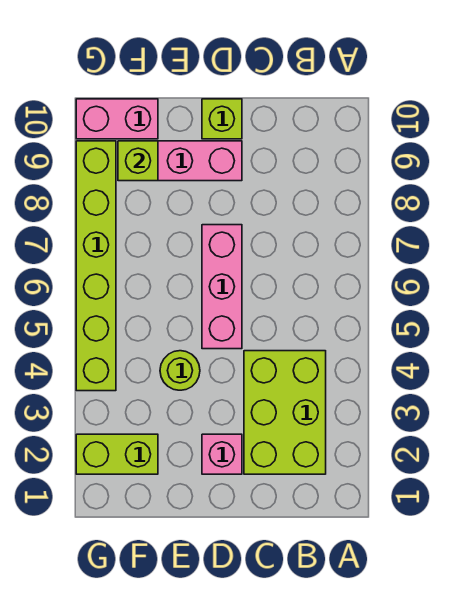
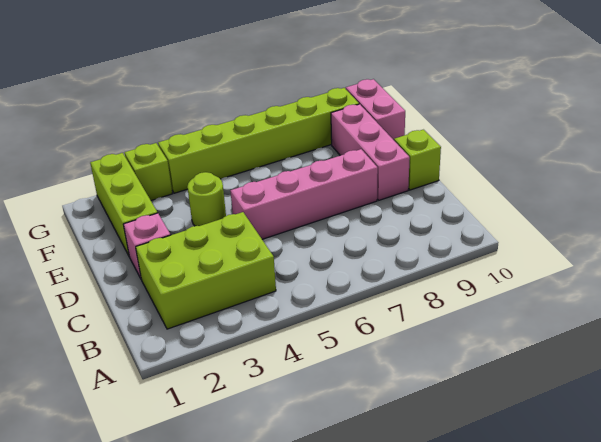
pink brick D5:D7 level 1 -> pink brick D5:D8 level 1
lime brick F2:G2 level 1 -> lime brick E2:G2 level 1
lime brick F9 level 2 -> lime brick G3 level 1

